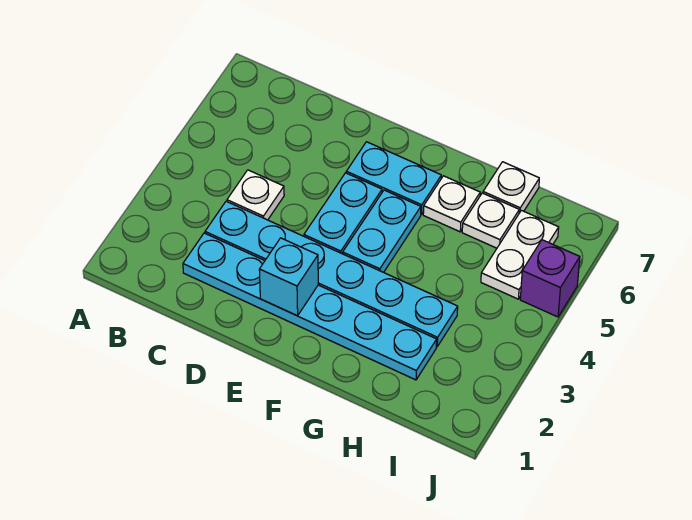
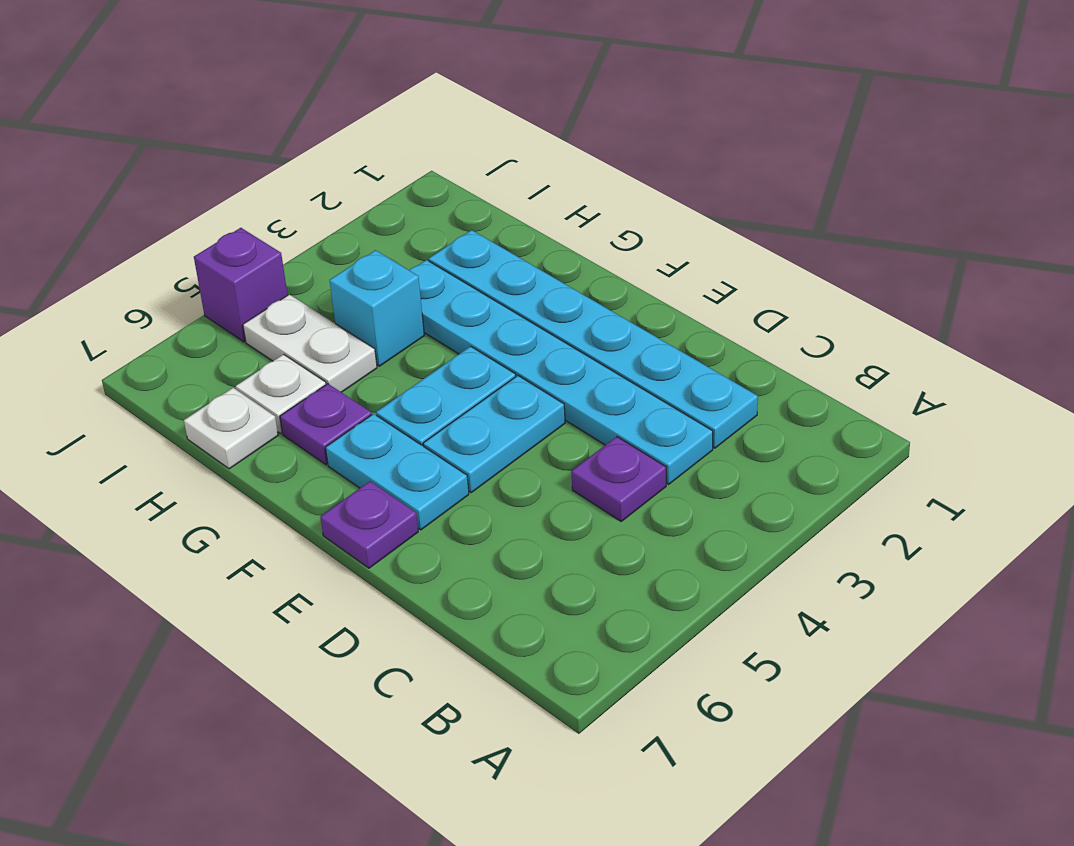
white plate C4 level 1 -> purple plate C4 level 1
cyan brick E2 level 2 -> cyan brick H4 level 1
none -> purple plate E7 level 1
white plate G6 level 1 -> purple plate G6 level 1
white plate I5:I6 level 1 -> white plate H5:I5 level 1

